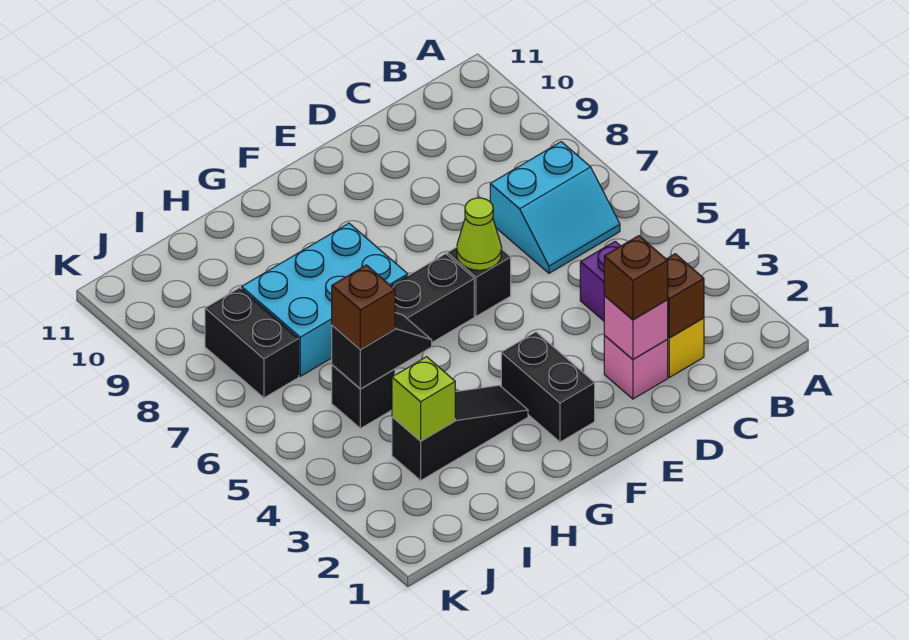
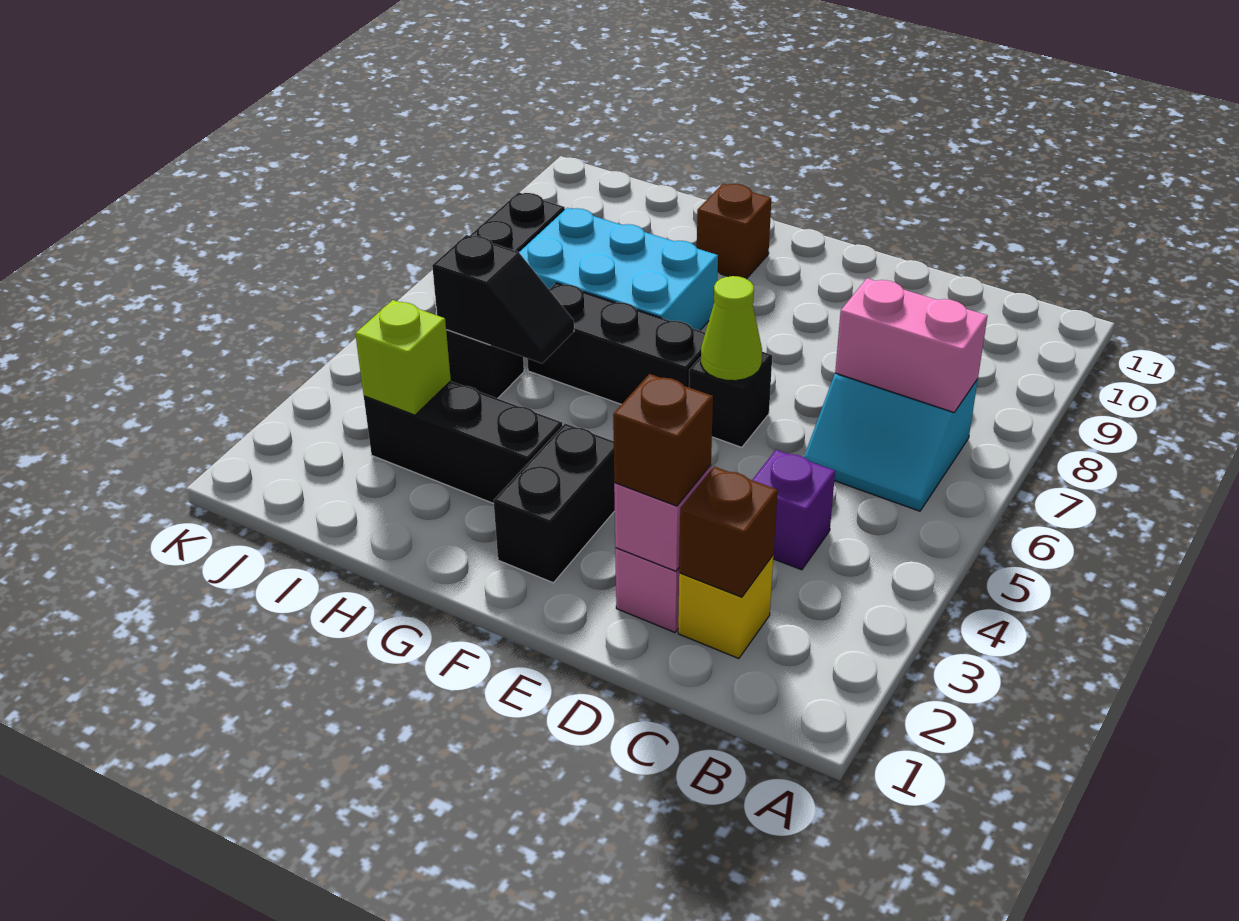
none -> pink brick B7:C7 level 2
black slope G3:I3 level 1 top I -> black brick G3:I3 level 1
brown brick I5 level 3 -> brown brick G10 level 1

